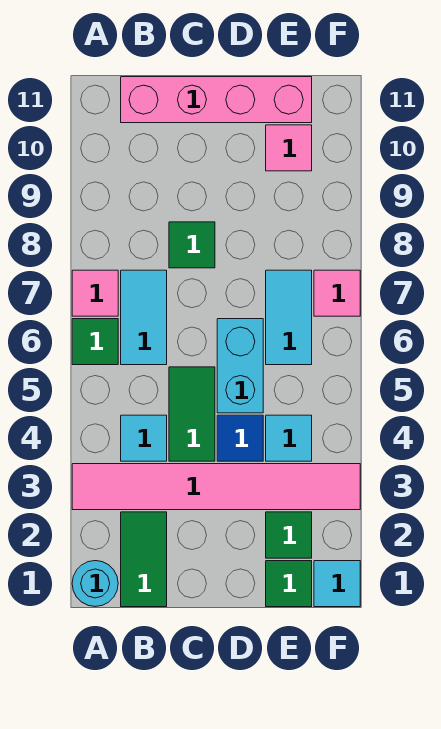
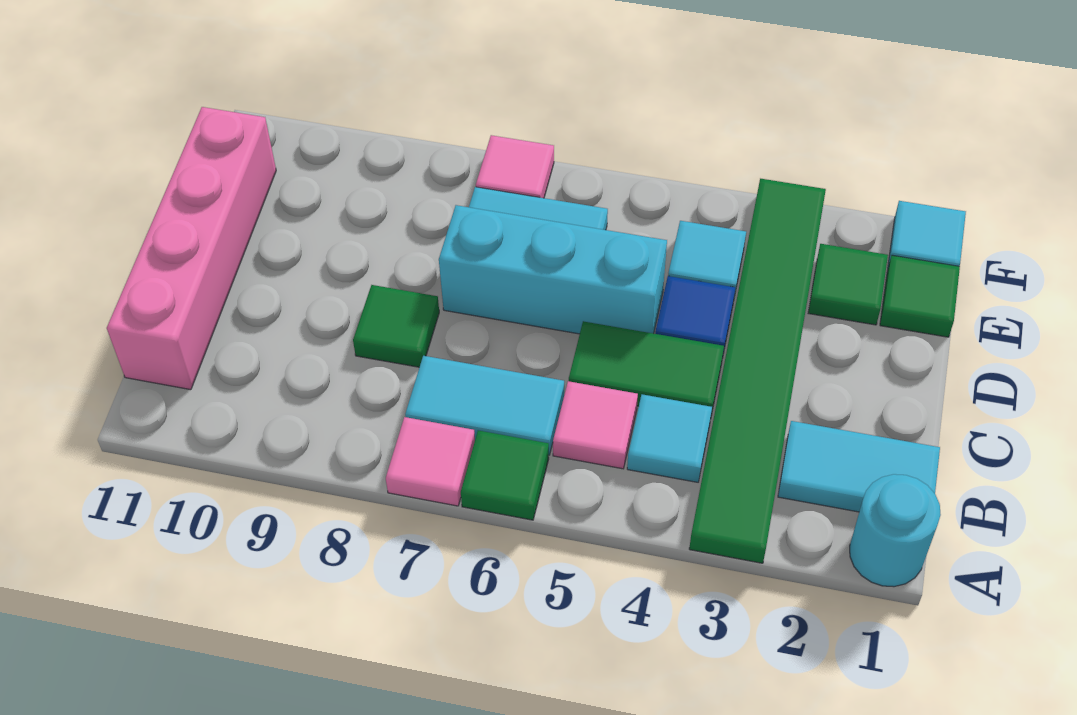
pink tile A3:F3 level 1 -> green tile A3:F3 level 1
green tile B1:B2 level 1 -> cyan tile B1:B2 level 1
cyan brick D5:D6 level 1 -> cyan brick D5:D7 level 1
pink tile E10 level 1 -> pink tile B5 level 1

